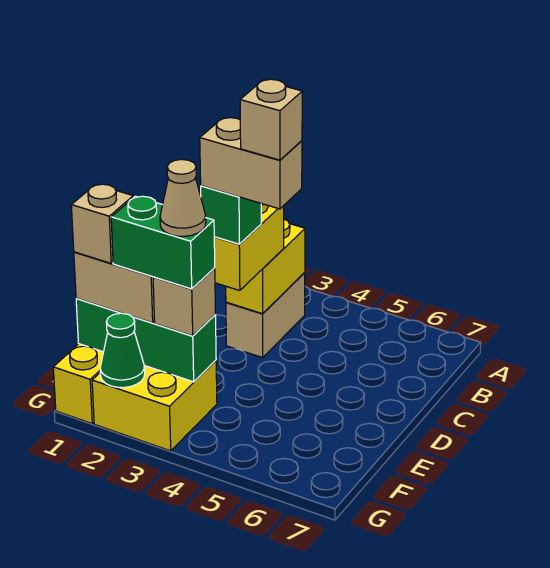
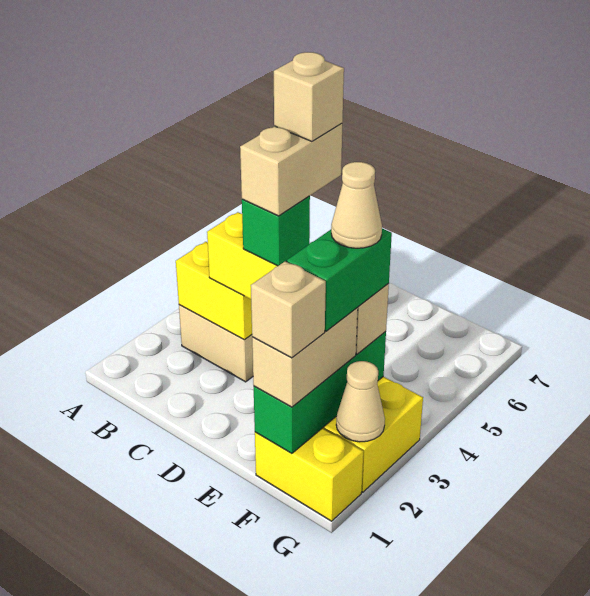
green cone G2 level 2 -> tan cone G2 level 2

